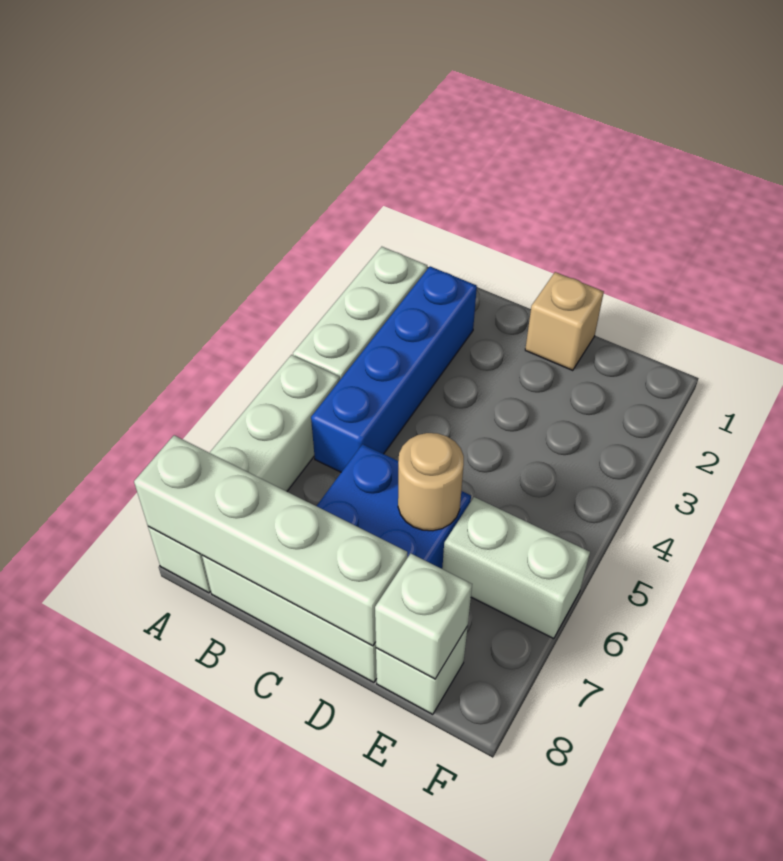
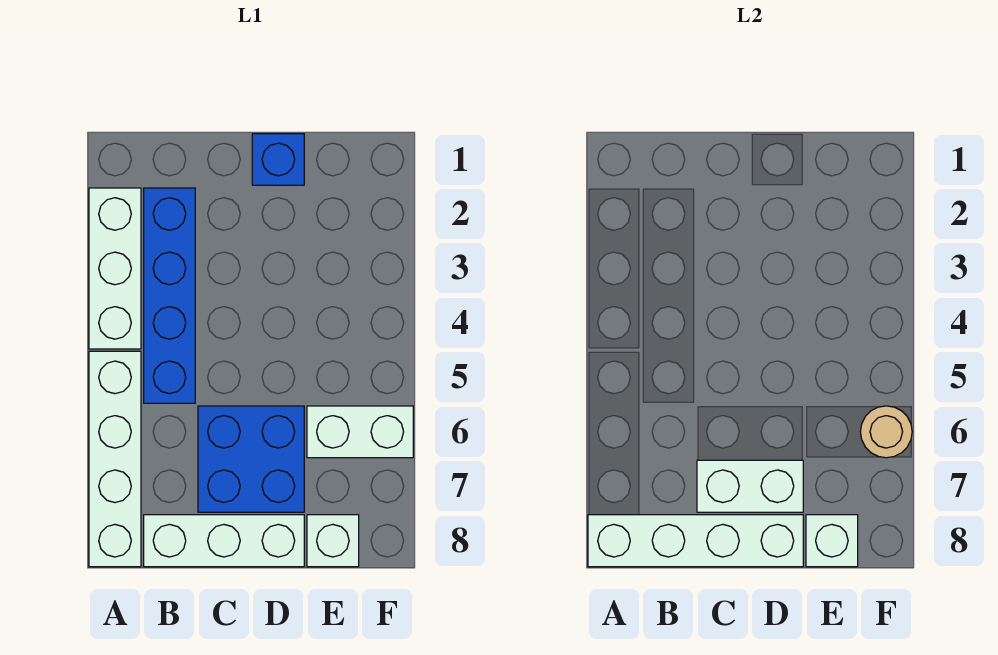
none -> white brick C7:D7 level 2
tan brick D1 level 1 -> blue brick D1 level 1
tan round brick D6 level 2 -> tan round brick F6 level 2

